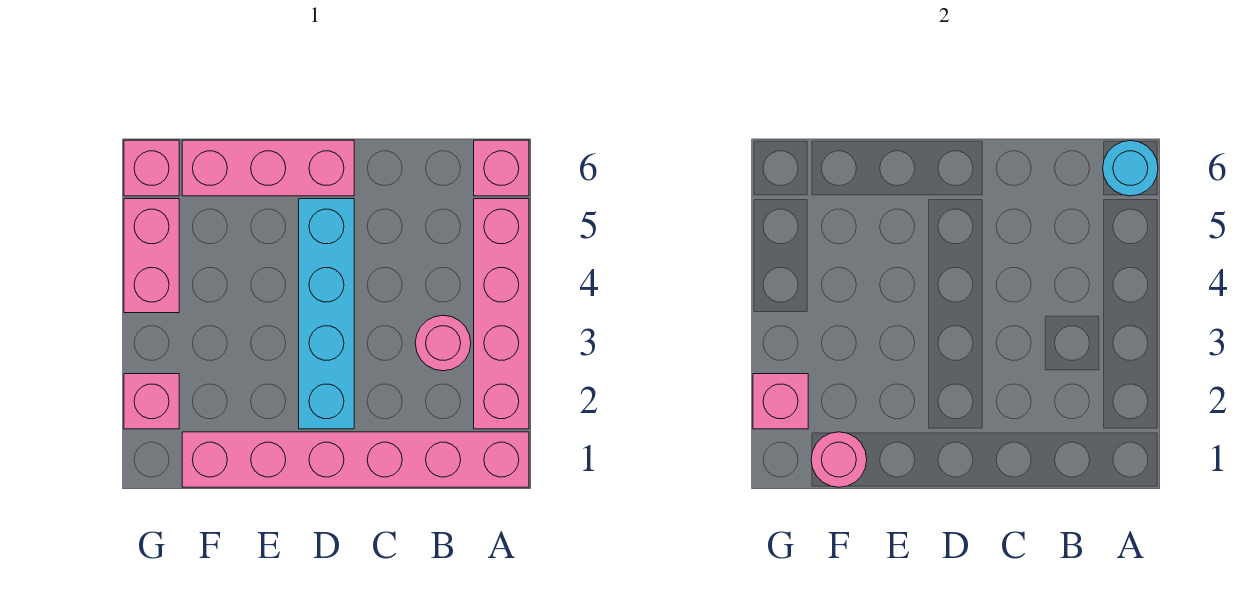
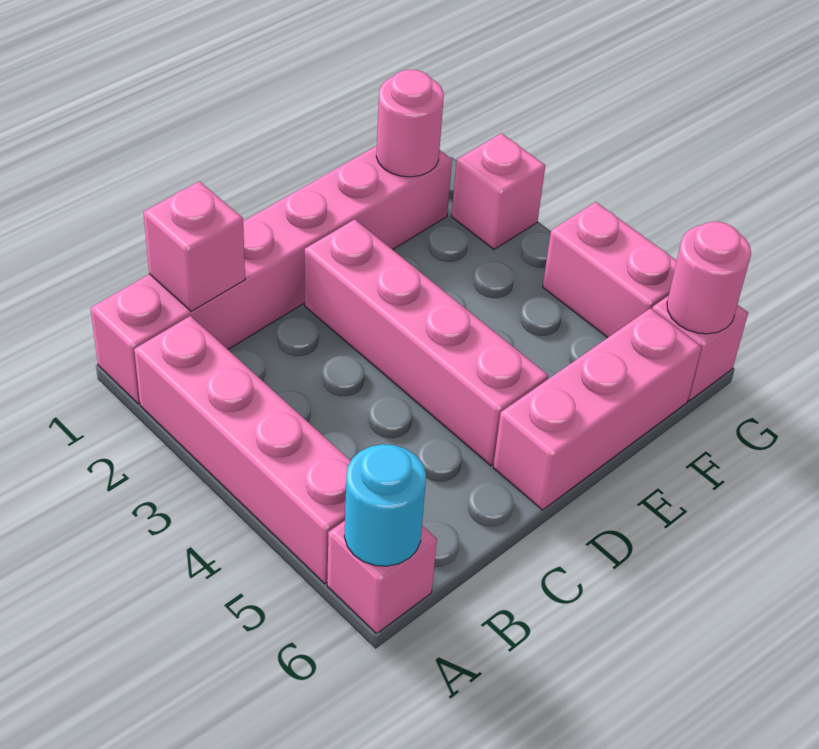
pink round brick B3 level 1 -> pink round brick G6 level 2
cyan brick D2:D5 level 1 -> pink brick D2:D5 level 1
pink brick G2 level 2 -> pink brick B1 level 2

